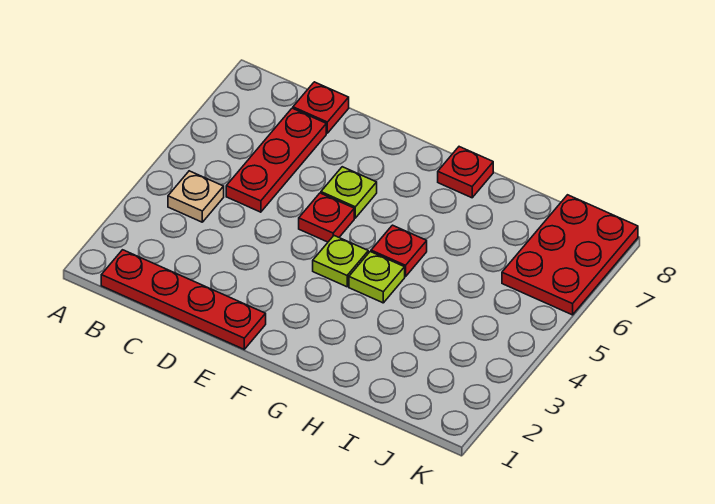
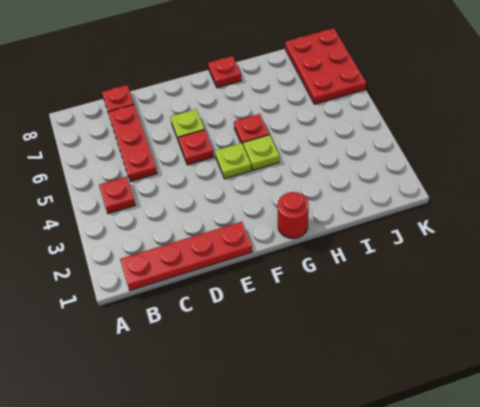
tan plate B4 level 1 -> red plate B4 level 1
none -> red round brick G1 level 1

